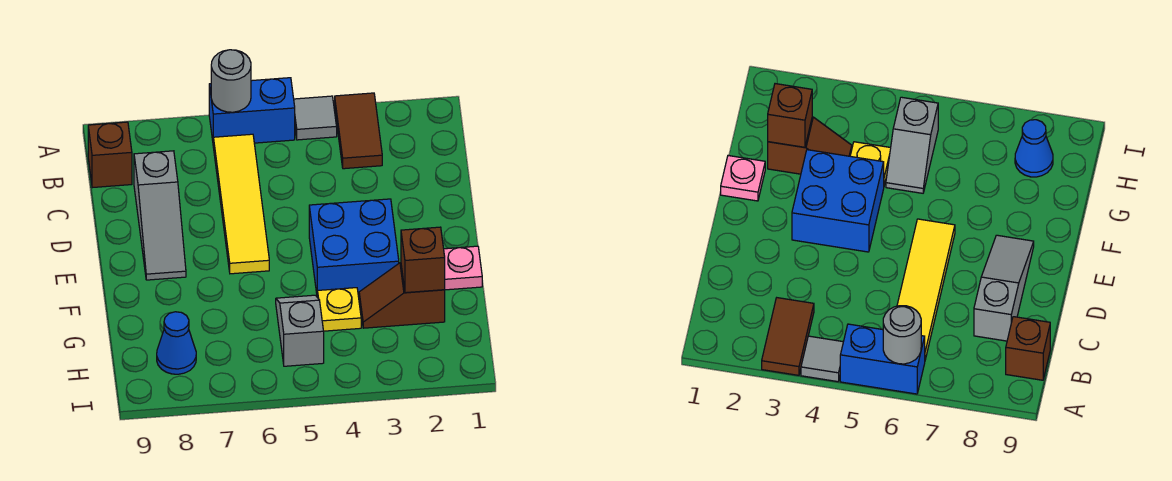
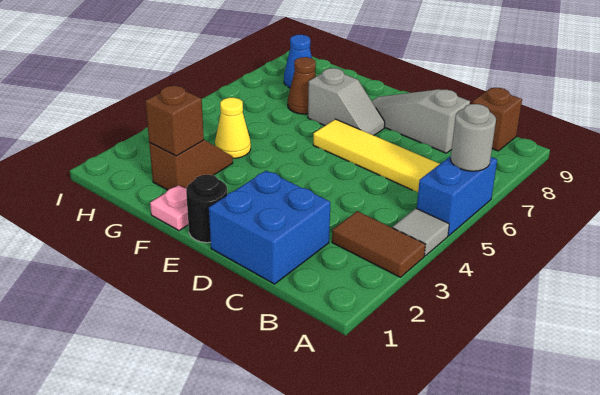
none -> black round brick E1 level 1
blue brick E3:F4 level 1 -> blue brick C1:D2 level 1
yellow plate G4 level 1 -> yellow cone G4 level 1
grey slope G5:H5 level 1 top H -> grey slope E7:F7 level 1 top F
none -> brown cone G7 level 1

